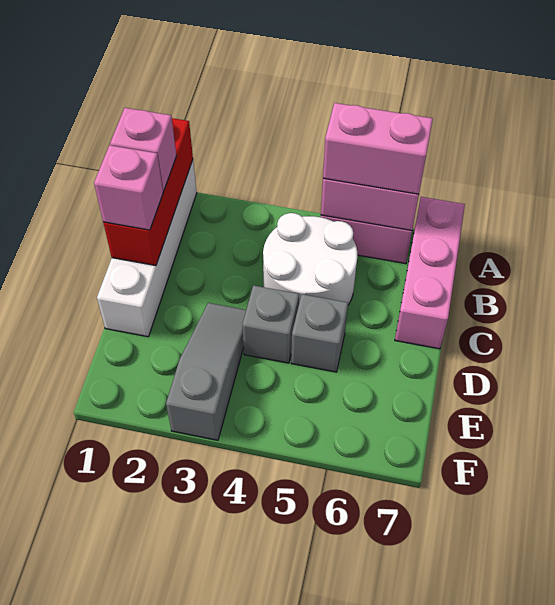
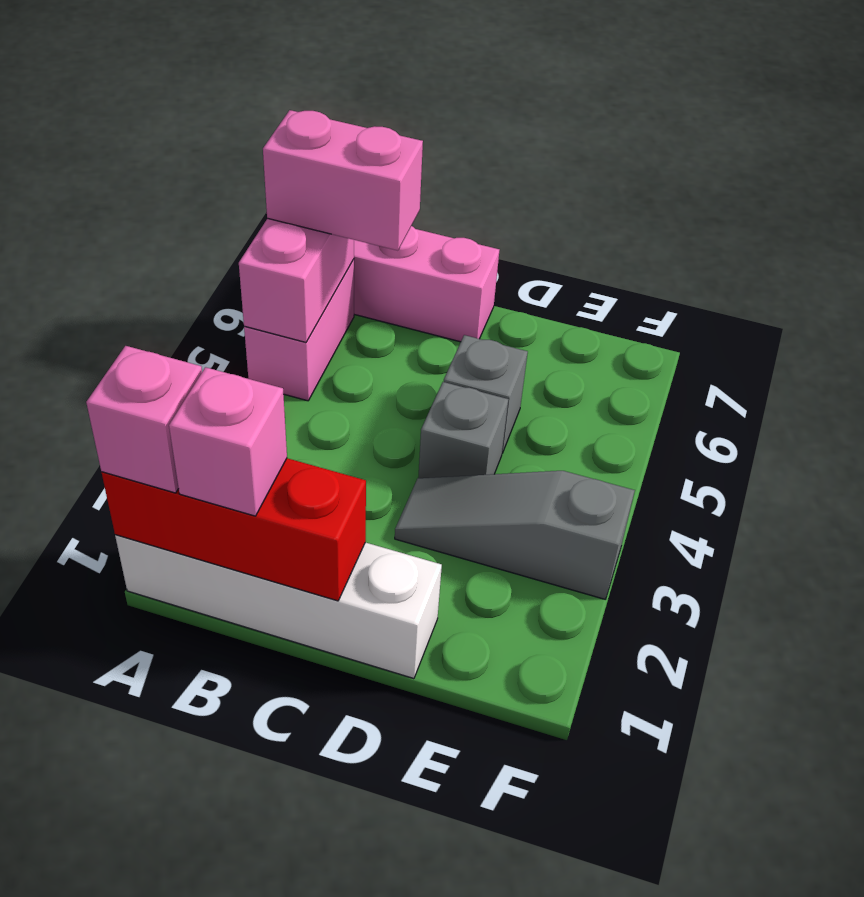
pink brick A5:A6 level 3 -> pink brick A6:B6 level 3
white round brick B4:C5 level 1 -> none
pink brick C1 level 3 -> pink brick A1 level 3

